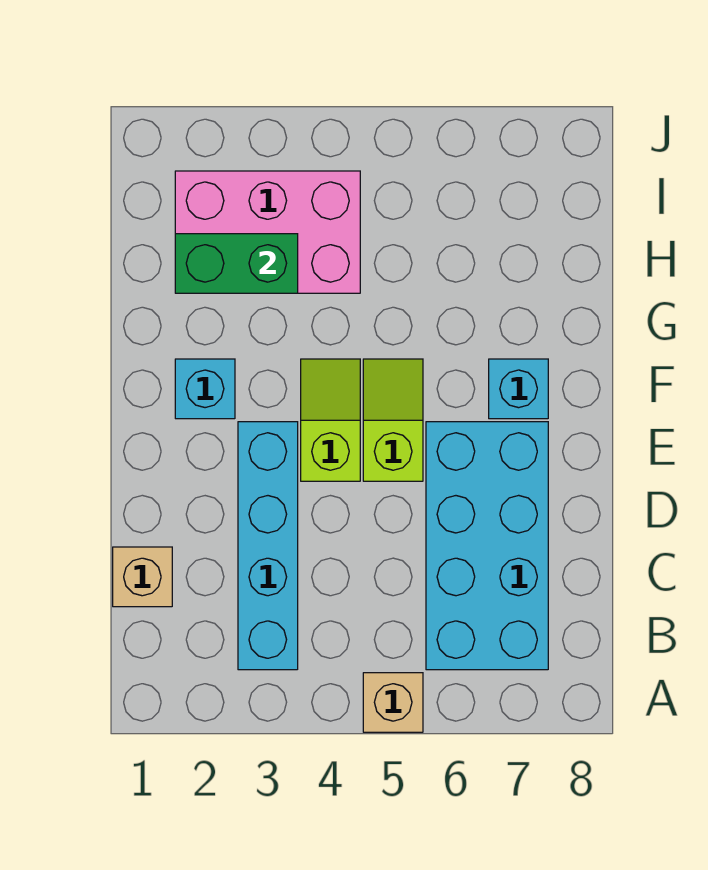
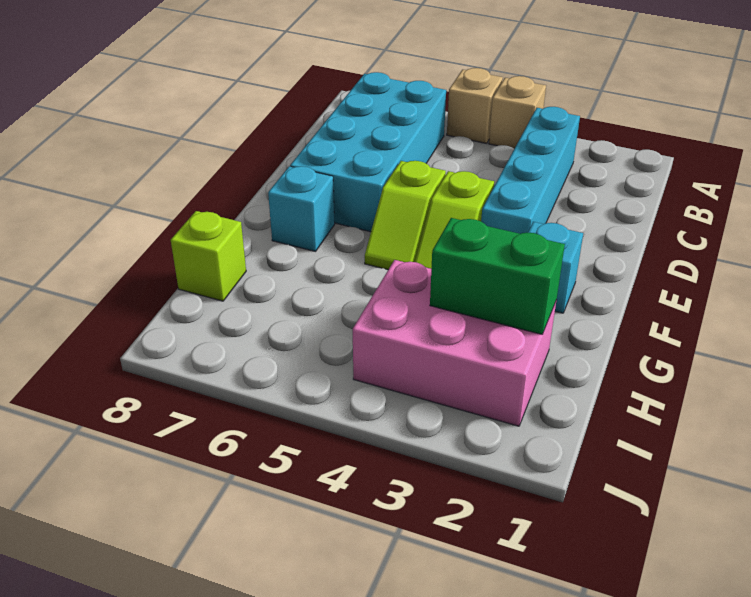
tan brick C1 level 1 -> tan brick A4 level 1
none -> lime brick H8 level 1

